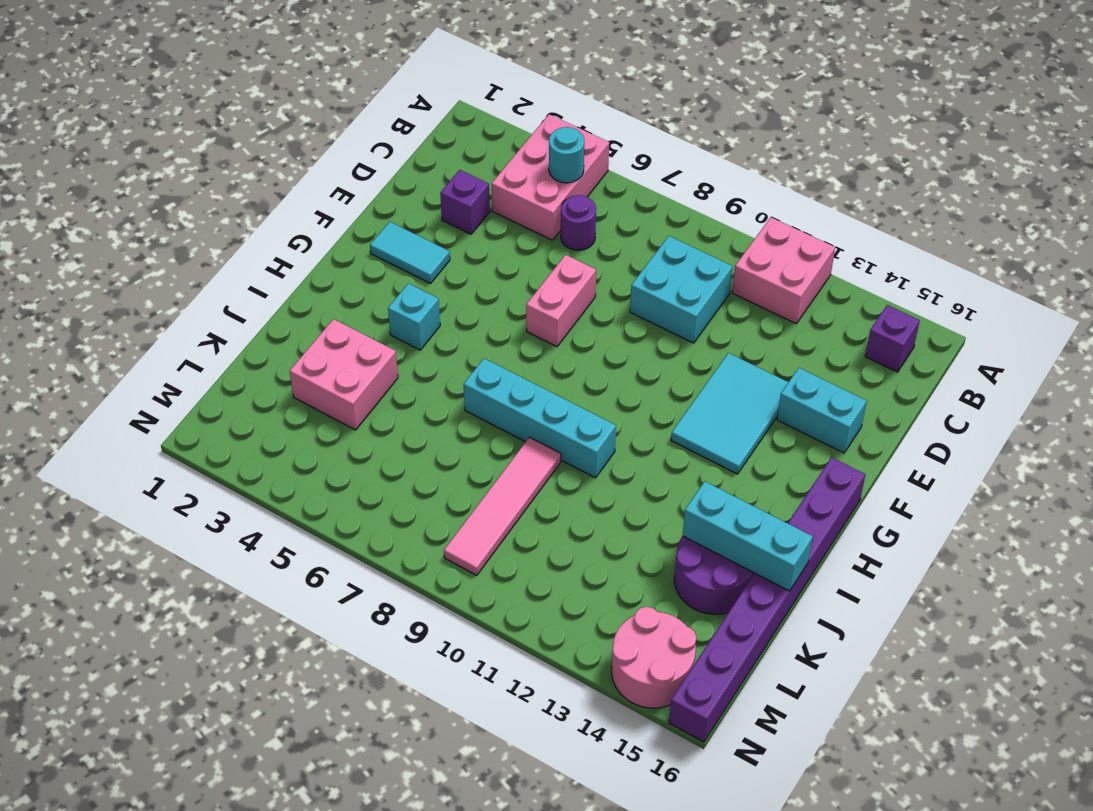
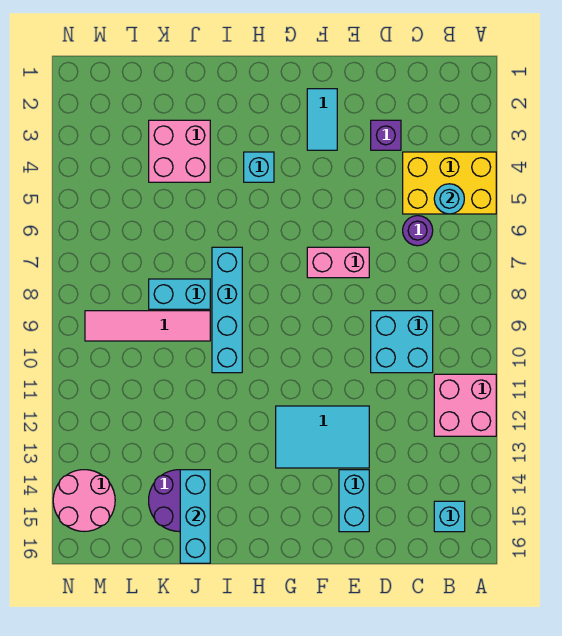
pink brick A4:C5 level 1 -> yellow brick A4:C5 level 1
purple brick B15 level 1 -> cyan brick B15 level 1
purple brick G16:N16 level 1 -> none
none -> cyan brick J8:K8 level 1

